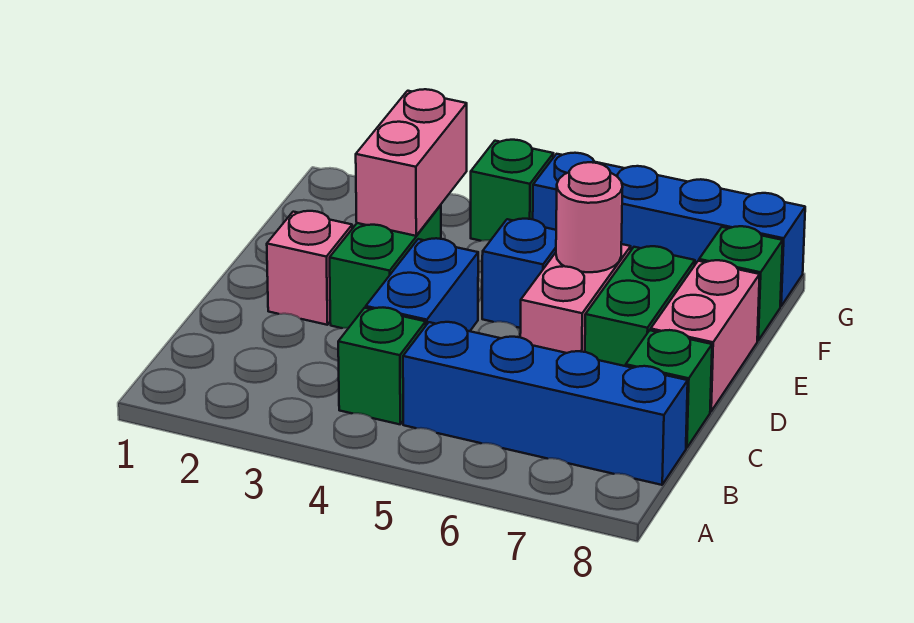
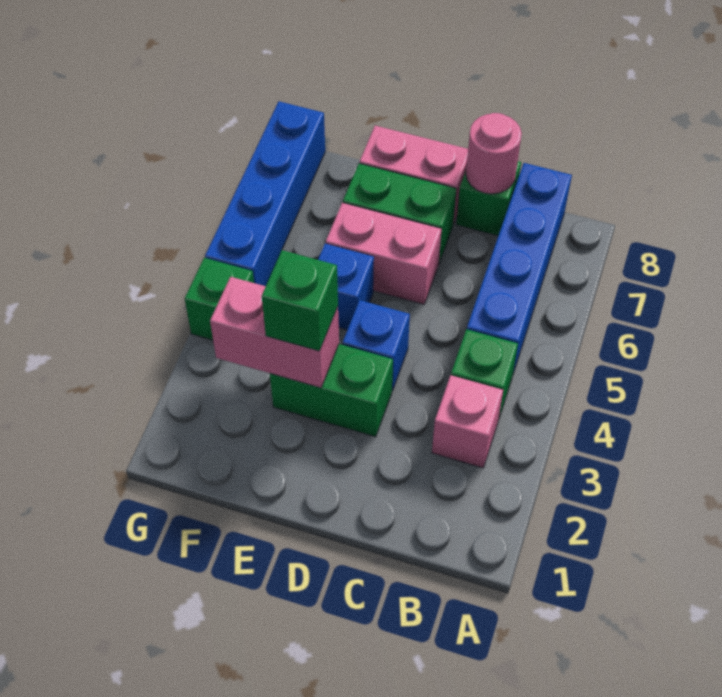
blue brick C4:D4 level 1 -> blue brick D4 level 1
pink brick D2 level 1 -> pink brick B3 level 1
pink round brick E6 level 2 -> pink round brick C8 level 2
green brick F8 level 1 -> green brick E3 level 3

